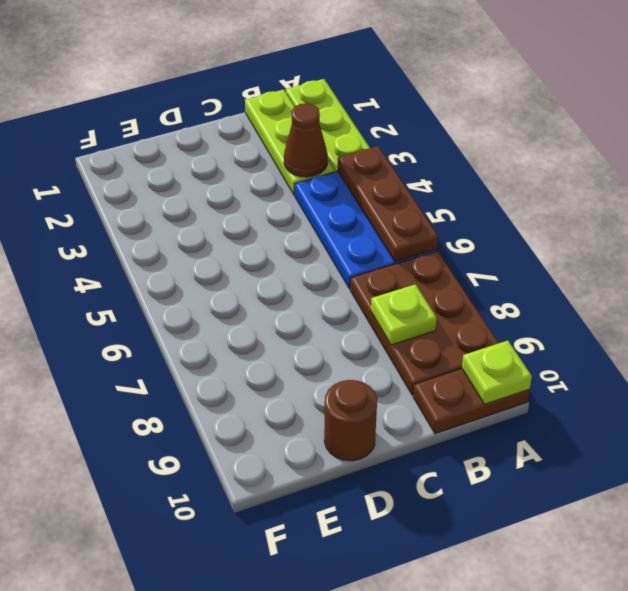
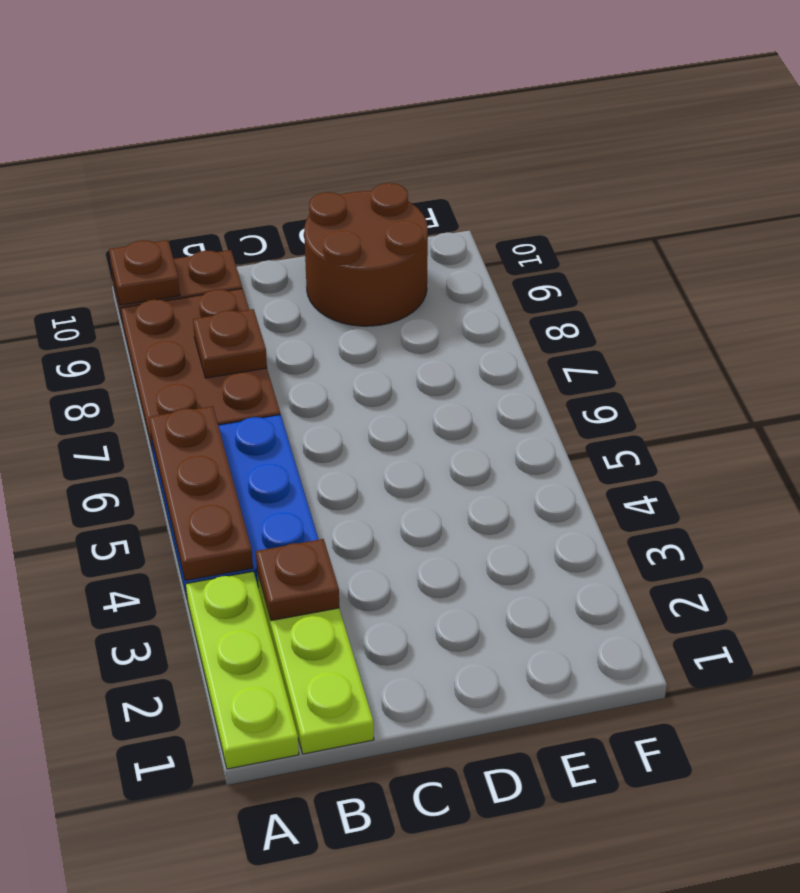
lime plate A10 level 2 -> brown plate A10 level 2
brown cone B3 level 2 -> brown plate B3 level 2
lime plate B8 level 2 -> brown plate B8 level 2
brown round brick D10 level 1 -> brown round brick D9:E10 level 1

